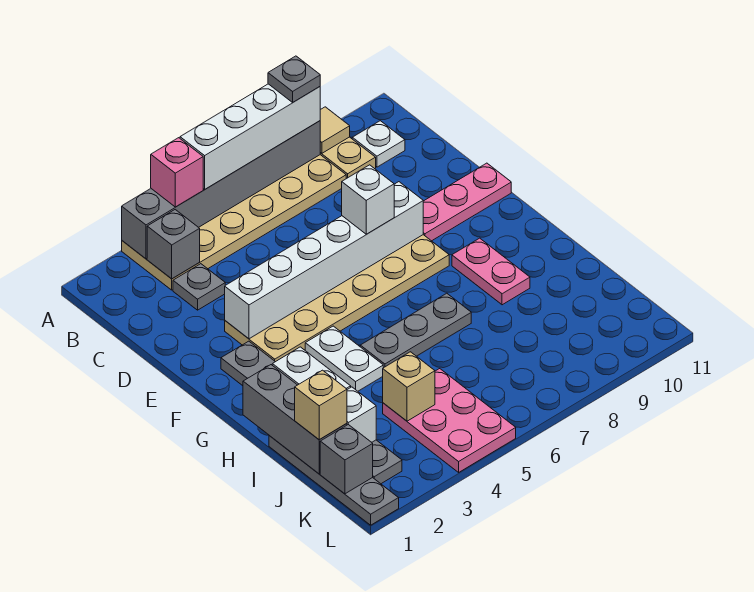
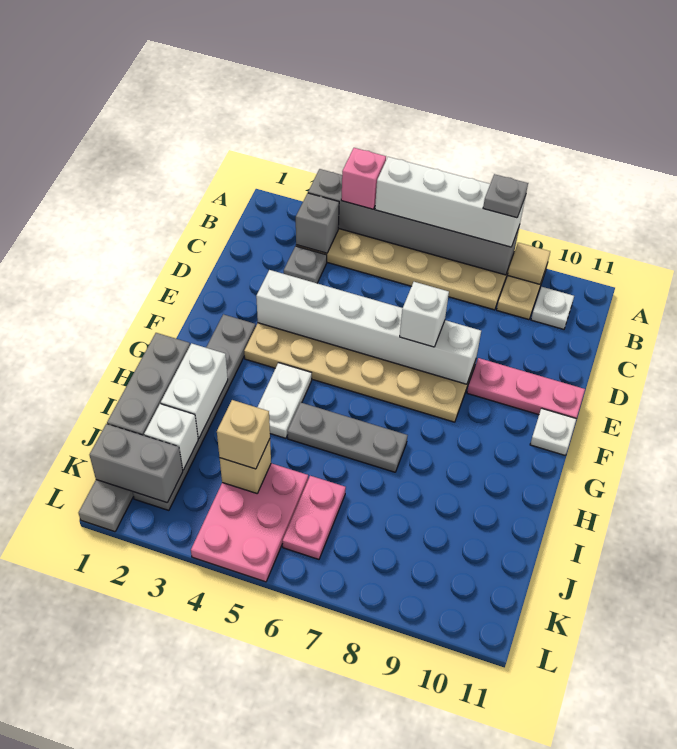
none -> white plate F11 level 1
pink plate G9:H9 level 1 -> pink plate J6:K6 level 1
tan brick J1 level 3 -> tan brick J4 level 3
grey brick K1 level 2 -> grey brick K1:K2 level 2

